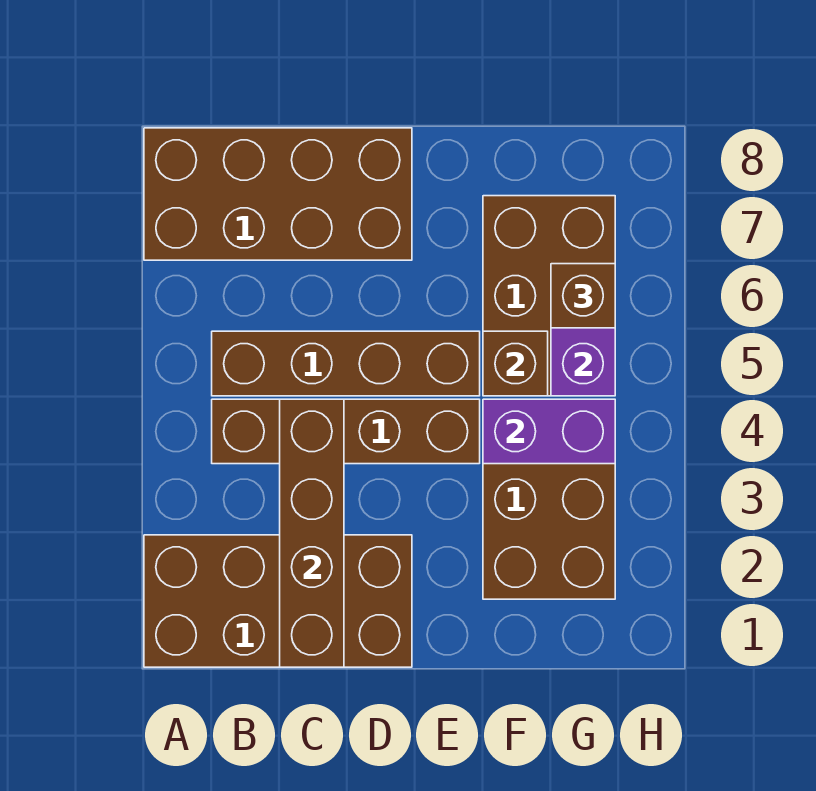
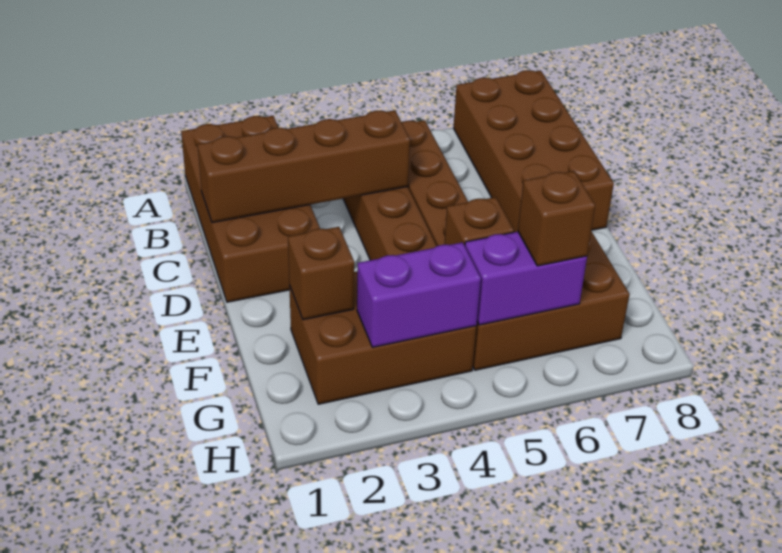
none -> brown brick F2 level 2
purple brick F4:G4 level 2 -> purple brick G3:G4 level 2

